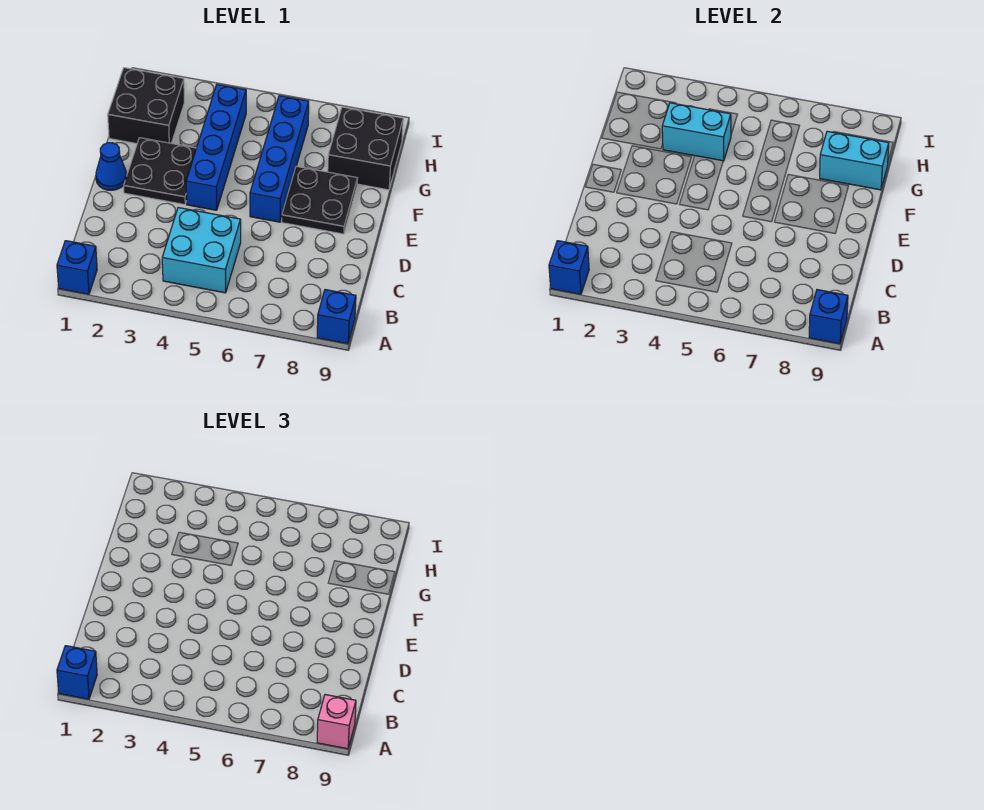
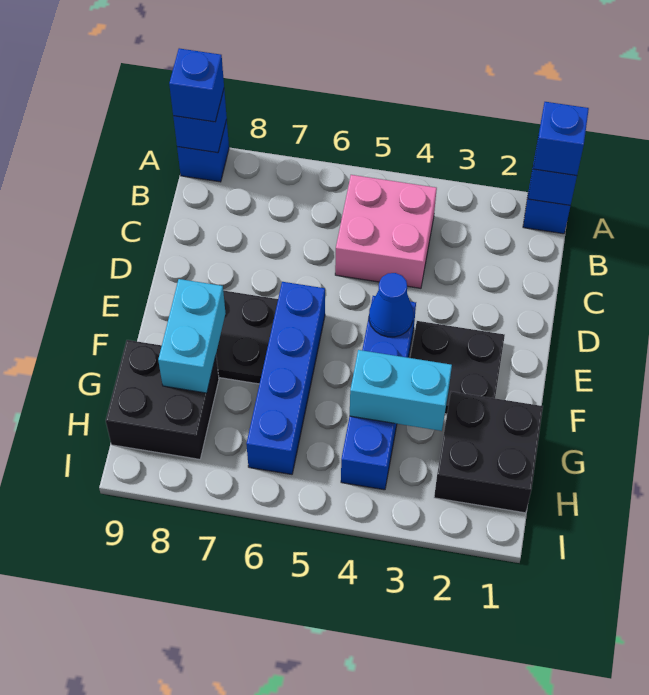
pink brick A9 level 3 -> blue brick A9 level 3
cyan brick B4:C5 level 1 -> pink brick B4:C5 level 1
blue cone E1 level 1 -> blue cone E4 level 2
cyan brick G8:G9 level 2 -> cyan brick F8:G8 level 2

